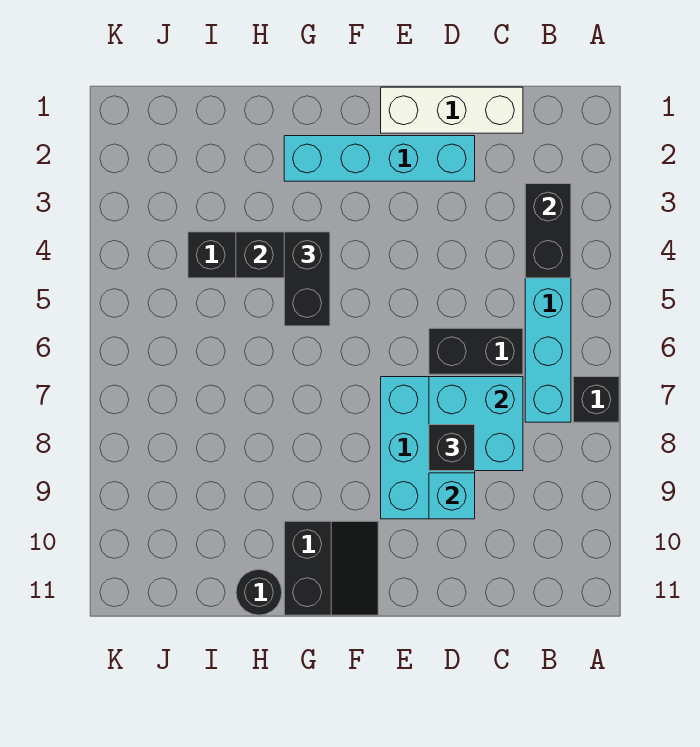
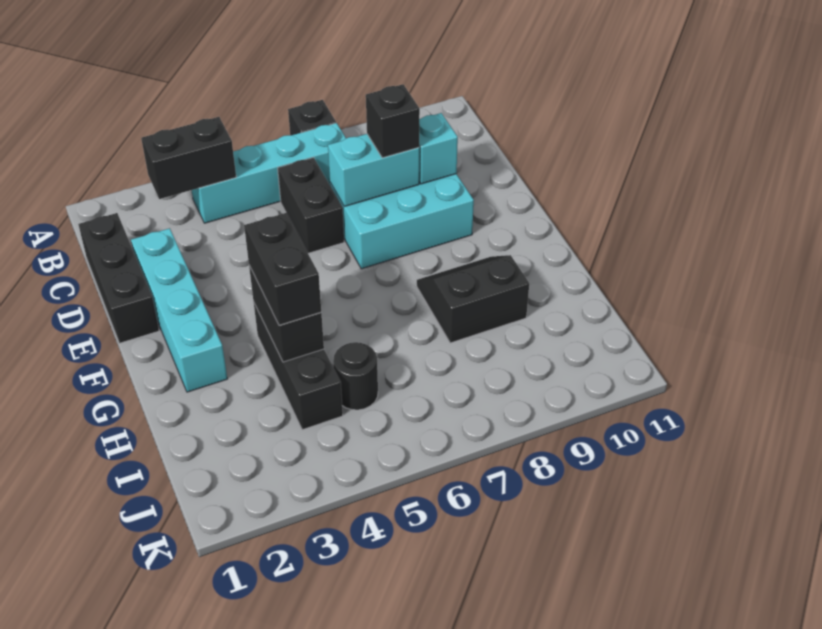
white brick C1:E1 level 1 -> black brick C1:E1 level 1
cyan brick C7:D8 level 2 -> cyan brick D7:D8 level 2
black slope F10:G11 level 1 top G -> black slope G8:H9 level 1 top H
black brick G4:G5 level 3 -> black brick G4:H4 level 3
black round brick H11 level 1 -> black round brick I5 level 1

